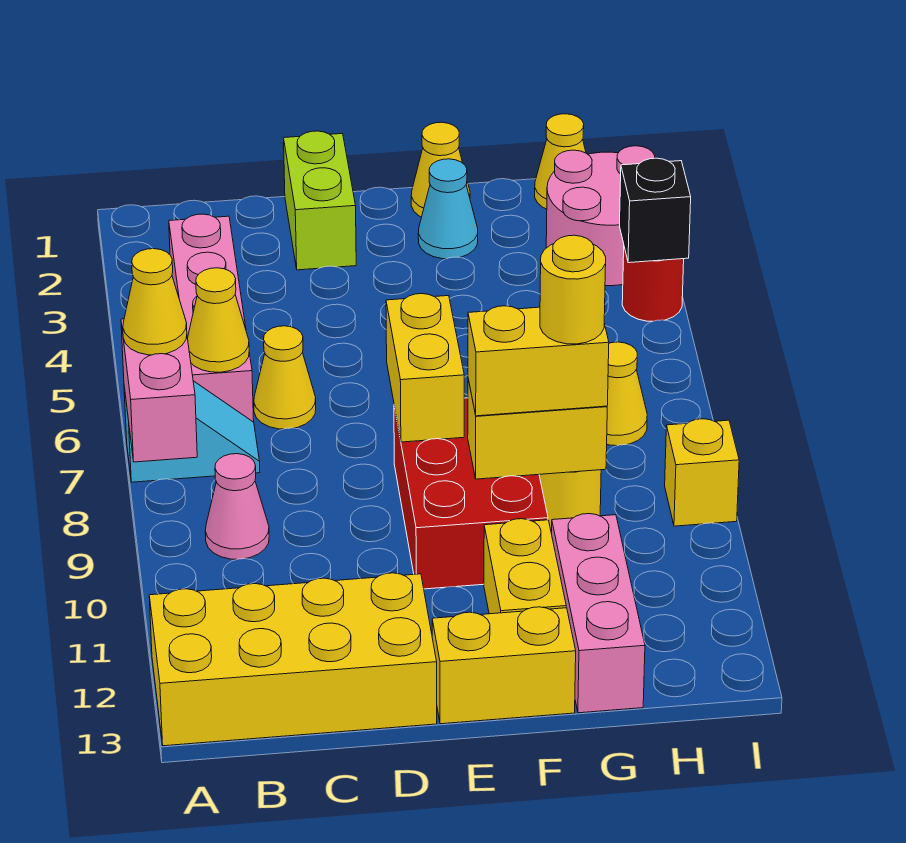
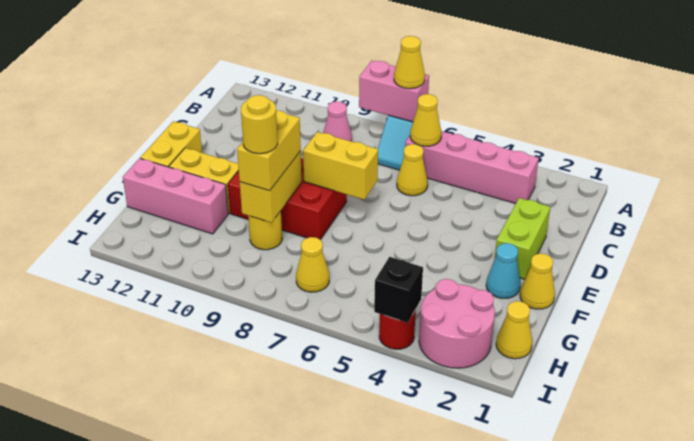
yellow brick A12:D13 level 1 -> none
lime brick D1:D2 level 1 -> lime brick D2:E2 level 1
yellow brick I9 level 1 -> none

